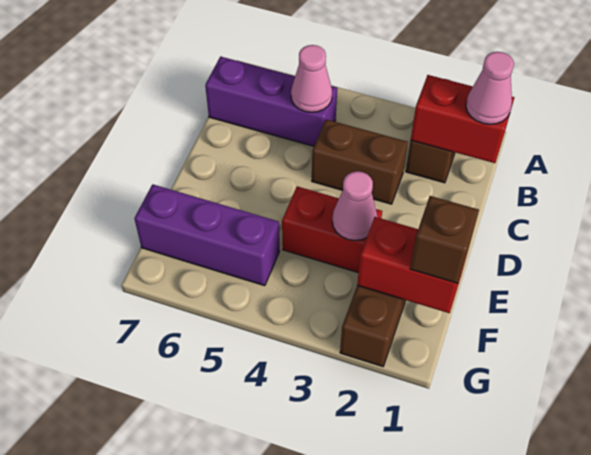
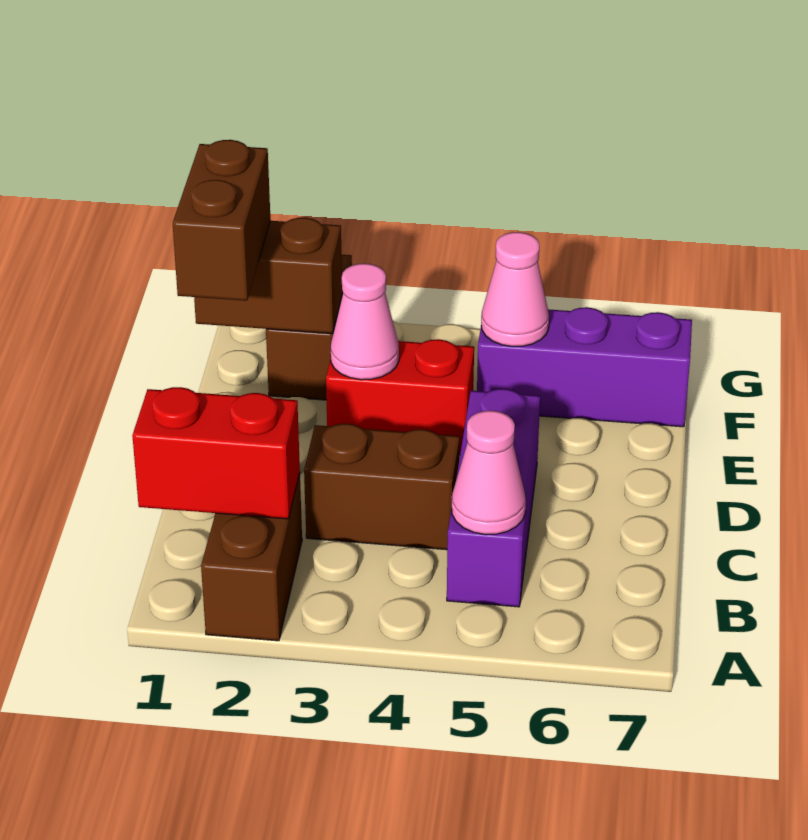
pink cone B1 level 3 -> pink cone F5 level 2
purple brick B5:B7 level 1 -> purple brick B5:D5 level 1
red brick F1:F2 level 2 -> brown brick F1:F2 level 2
brown brick F1 level 3 -> brown brick E1:F1 level 3

